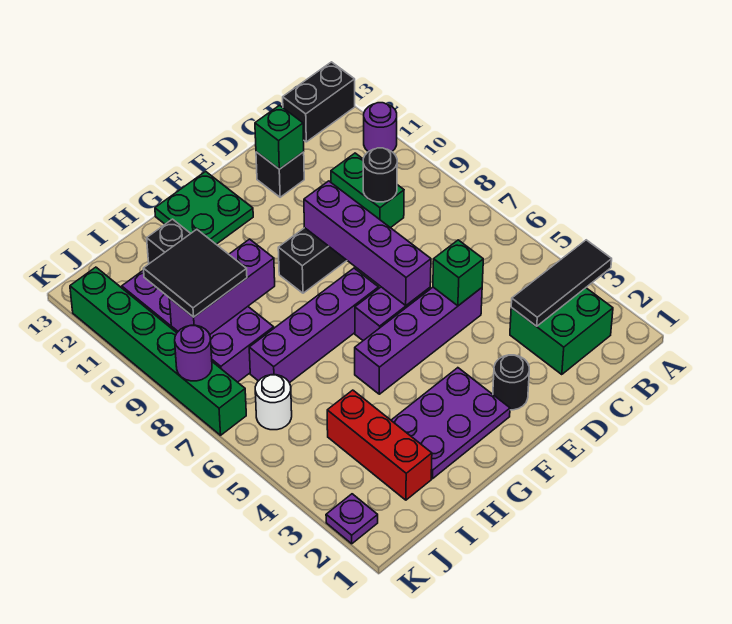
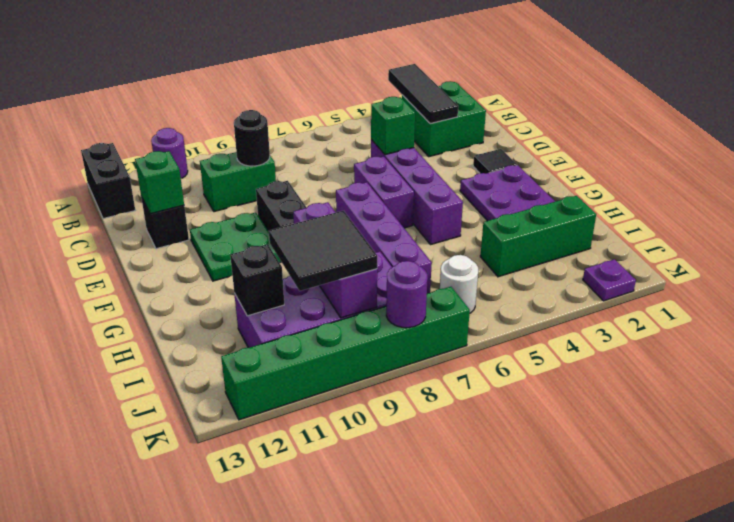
black round brick E2 level 1 -> black tile E2 level 1
purple brick E6:E9 level 2 -> none
green plate F12:G13 level 1 -> green plate E10:F11 level 1
red brick I2:I4 level 1 -> green brick I2:I4 level 1

